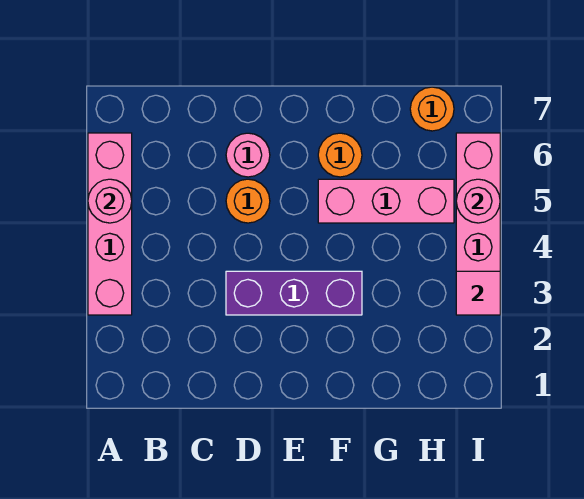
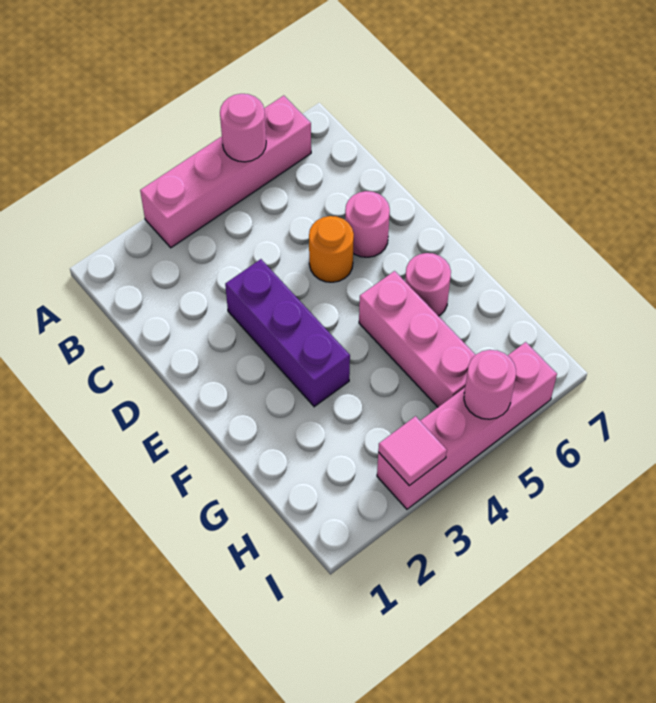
orange round brick F6 level 1 -> pink round brick F6 level 1
orange round brick H7 level 1 -> none

